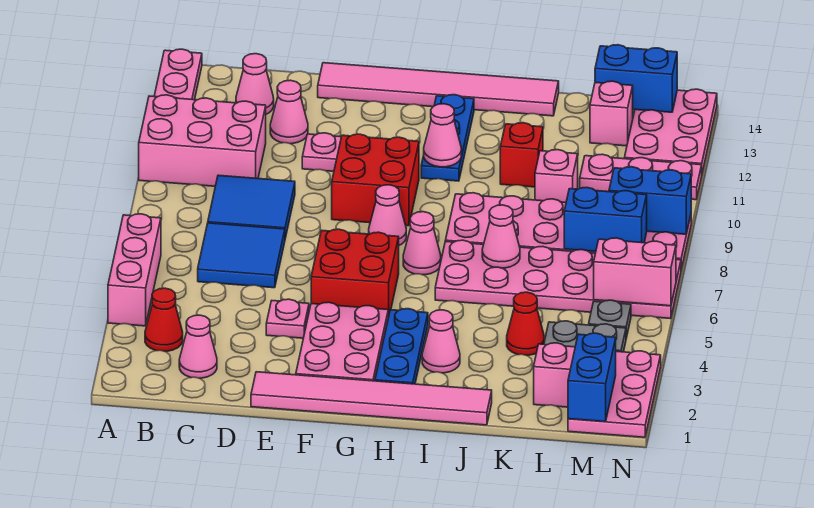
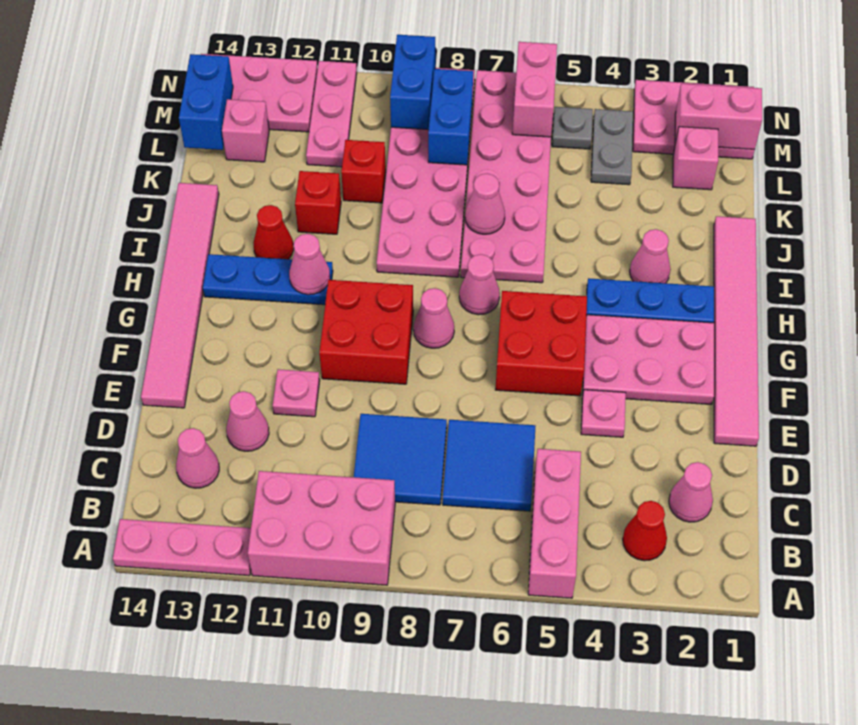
pink brick A4:A6 level 1 -> pink brick A5:C5 level 1
pink brick A10:C11 level 1 -> pink brick A9:B11 level 1
red cone K4 level 1 -> red cone I12 level 1
pink brick K10 level 1 -> red brick K10 level 1
blue brick M1:M2 level 2 -> pink brick M1:M2 level 2

